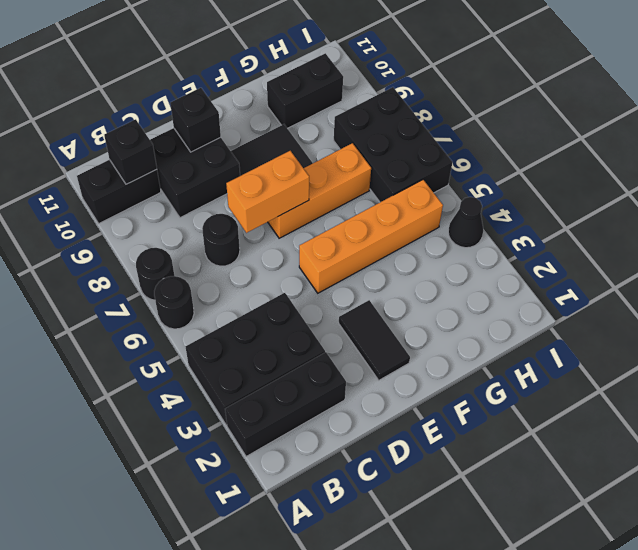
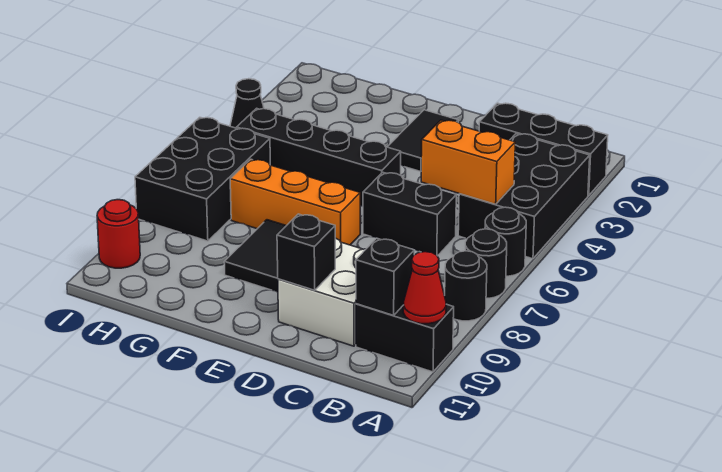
black brick A3:C4 level 1 -> black brick A3:B5 level 1
none -> red cone A10 level 2
black round brick C7 level 1 -> black round brick A8 level 1
black brick C9:D10 level 1 -> white brick C9:D10 level 1
orange brick D7:E7 level 2 -> orange brick B5:C5 level 2
orange brick E5:H5 level 1 -> black brick E5:H5 level 1
black brick G10:H10 level 1 -> black brick C6:D6 level 1
none -> red round brick I10 level 1

